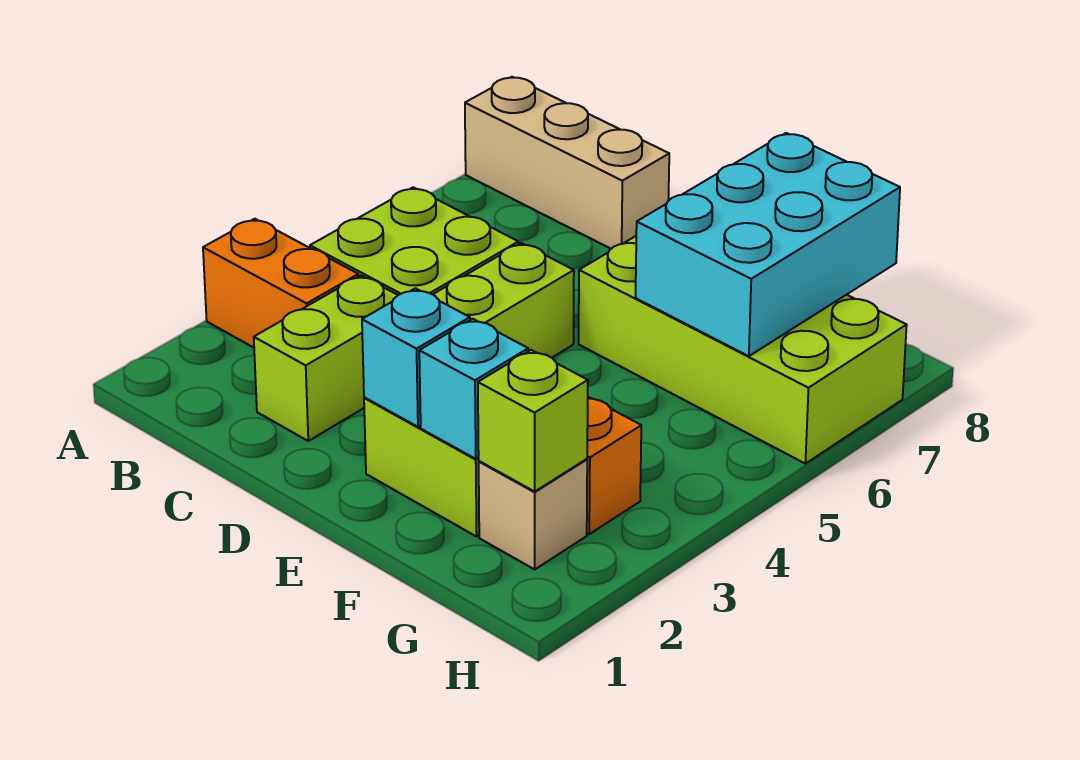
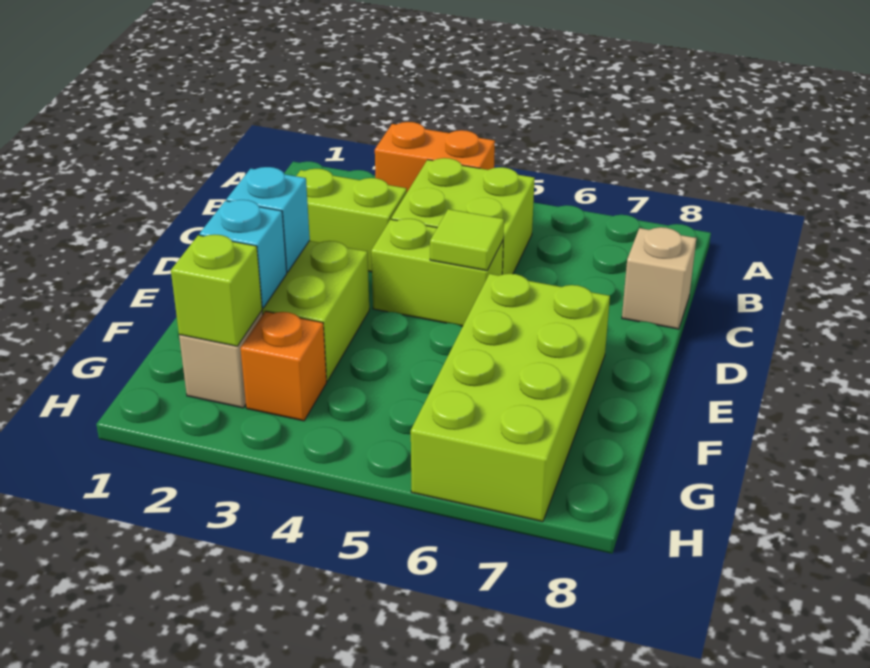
orange brick A3:B3 level 1 -> orange brick A3:A4 level 1
tan brick A8:C8 level 1 -> tan brick C8 level 1
none -> lime tile D5 level 2
cyan brick F6:G8 level 2 -> none

